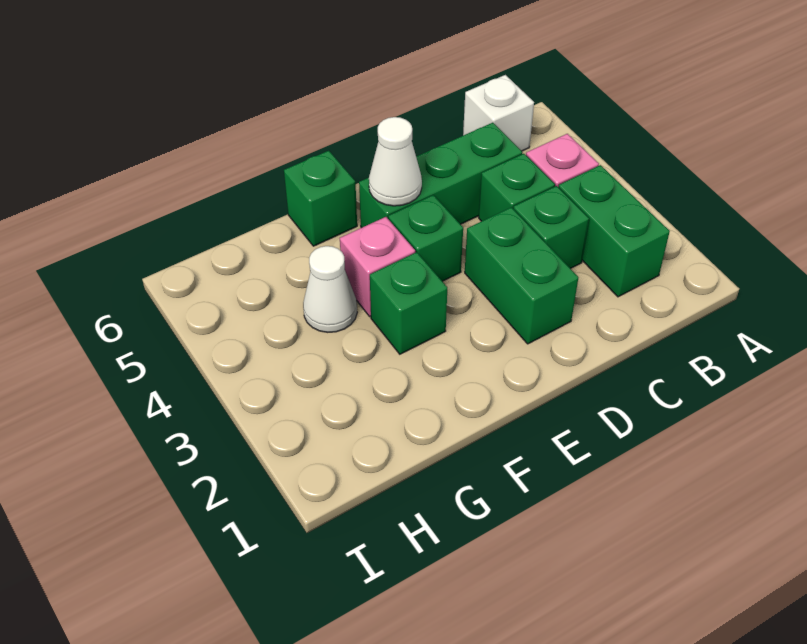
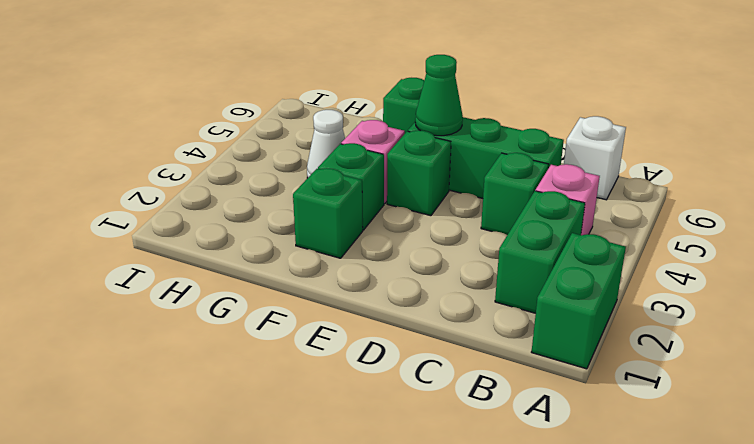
green brick C3 level 1 -> green brick F2 level 1
green brick D2:D3 level 1 -> green brick A1:A2 level 1
white cone E5 level 2 -> green cone E5 level 2

